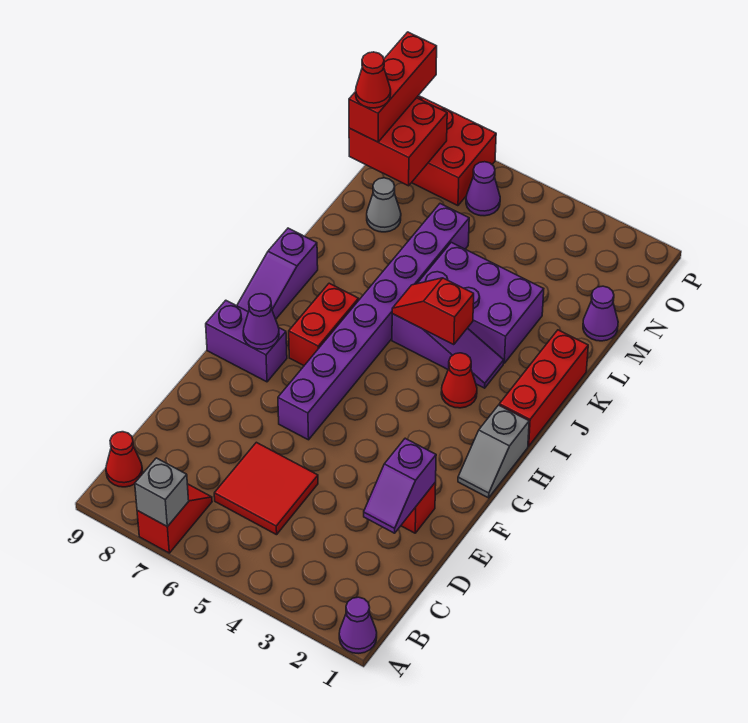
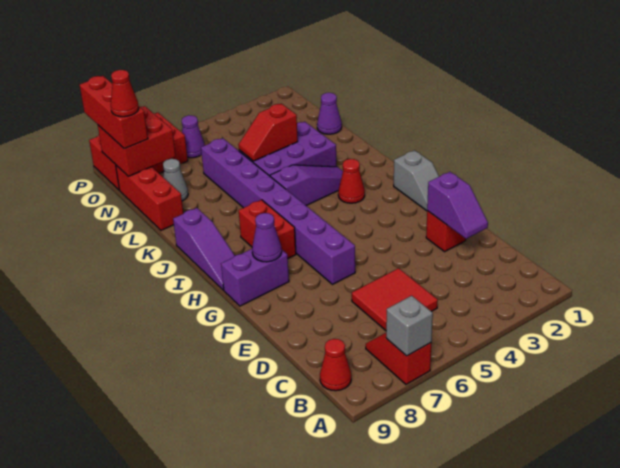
purple cone A1 level 1 -> none
red brick I1:K1 level 1 -> red brick L9:N9 level 1
red slope J4:J5 level 2 top 4 -> red slope L4:L5 level 2 top 4

